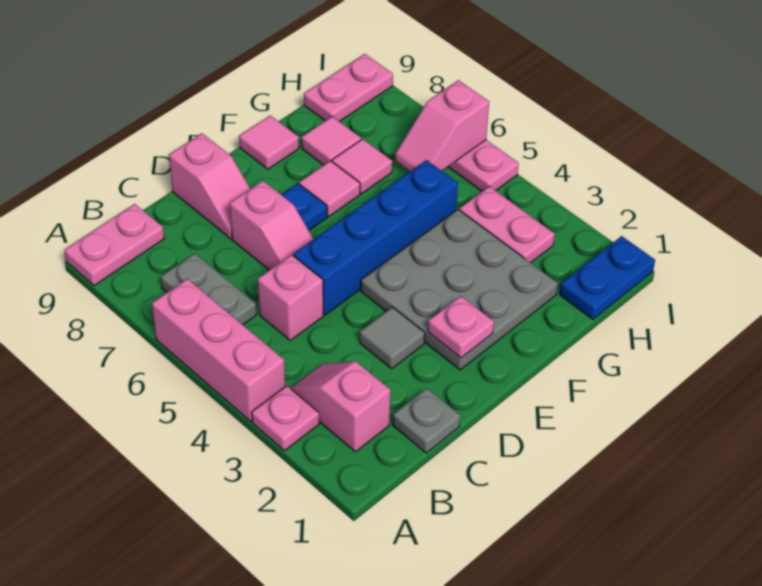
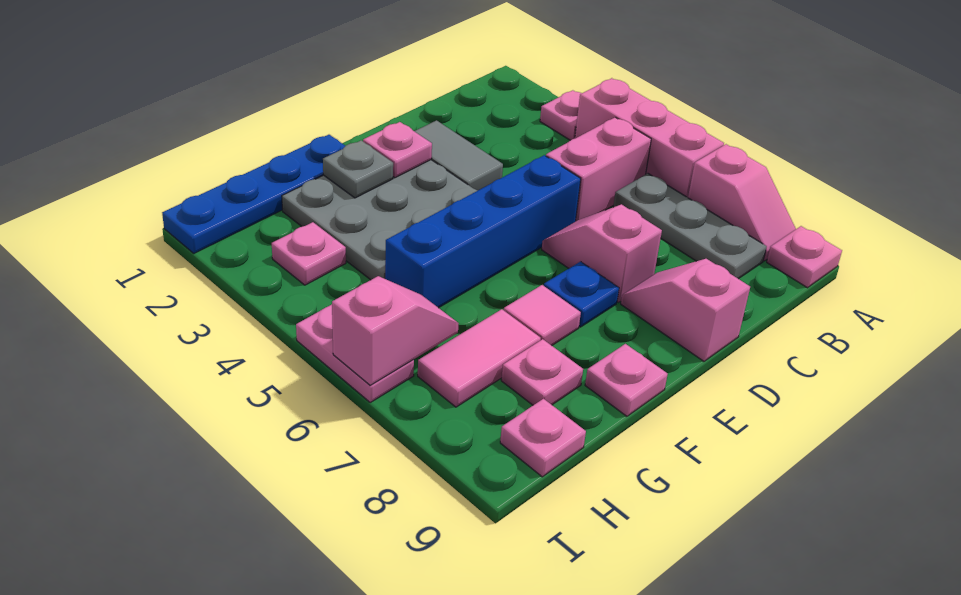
pink plate A9:B9 level 1 -> pink plate A9 level 1
pink slope B2:B3 level 1 top 2 -> pink slope A7:A8 level 1 top 7
grey plate B6:B7 level 1 -> grey plate B6:B8 level 1
grey plate C1 level 1 -> grey plate F2 level 2
pink brick C5 level 1 -> pink brick B5:C5 level 1
grey tile D3 level 1 -> grey tile D2:D3 level 1
pink tile F9 level 1 -> pink plate F9 level 1
pink tile G7 level 1 -> pink tile G7:H7 level 1
pink tile G8 level 1 -> pink plate G8 level 1
blue plate H1:I1 level 1 -> blue plate F1:I1 level 1
pink plate H3:H4 level 1 -> pink plate H3 level 1
pink plate H9:I9 level 1 -> pink plate H9 level 1

